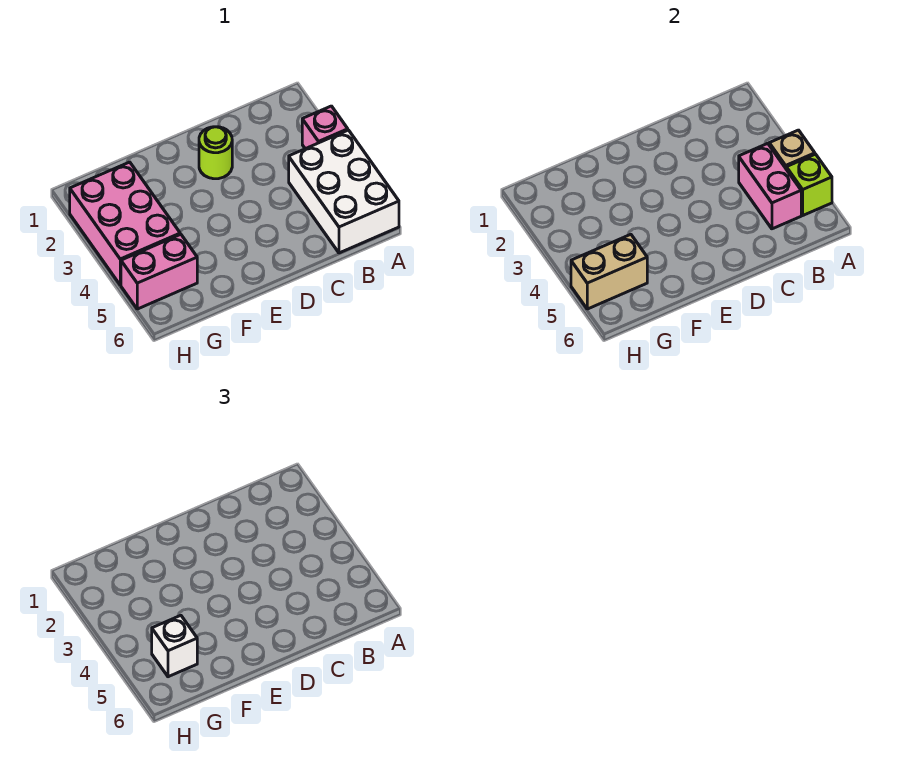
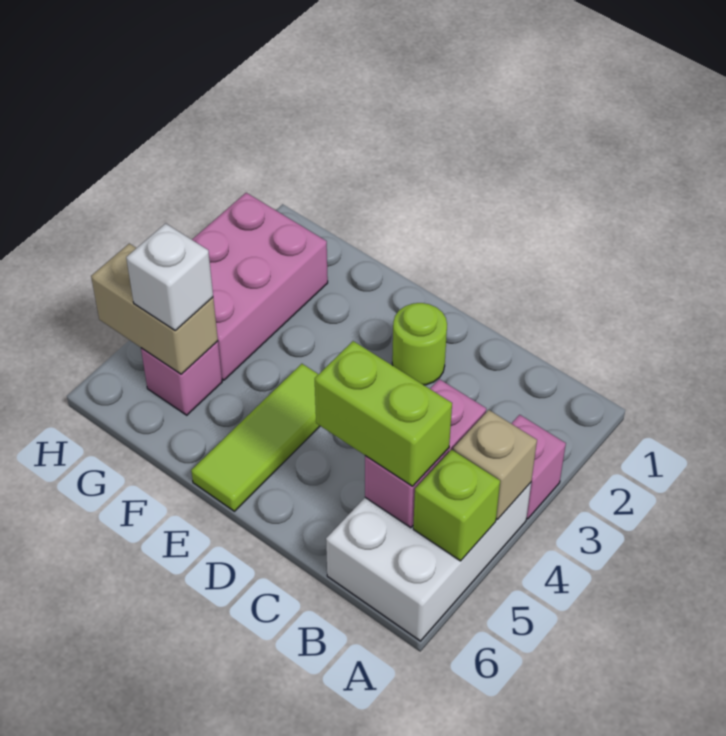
none -> lime brick B5:C5 level 3
none -> lime tile E4:E6 level 1
pink brick G5:H5 level 1 -> pink brick G5 level 1

